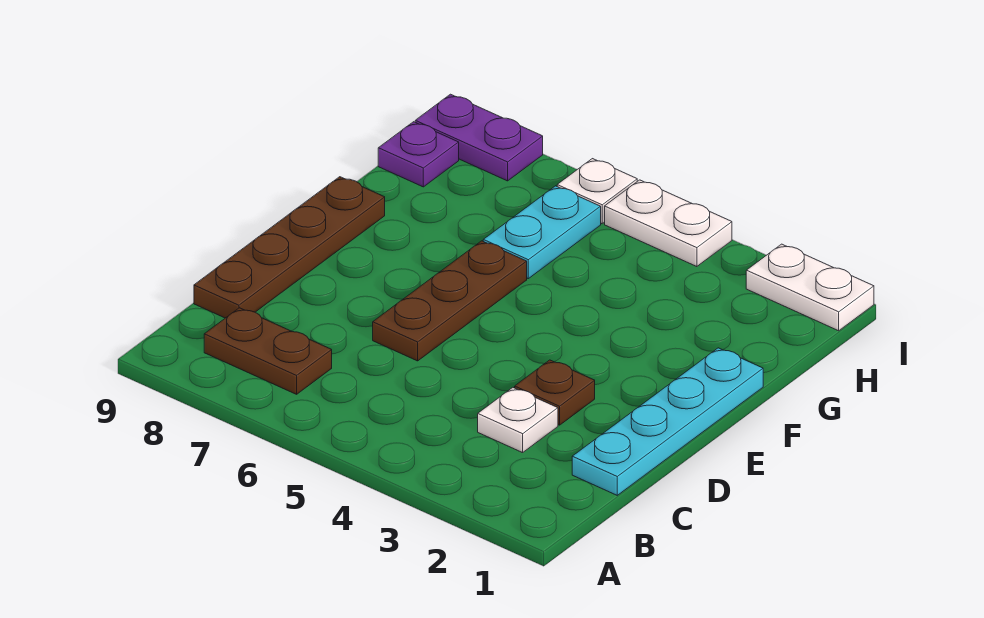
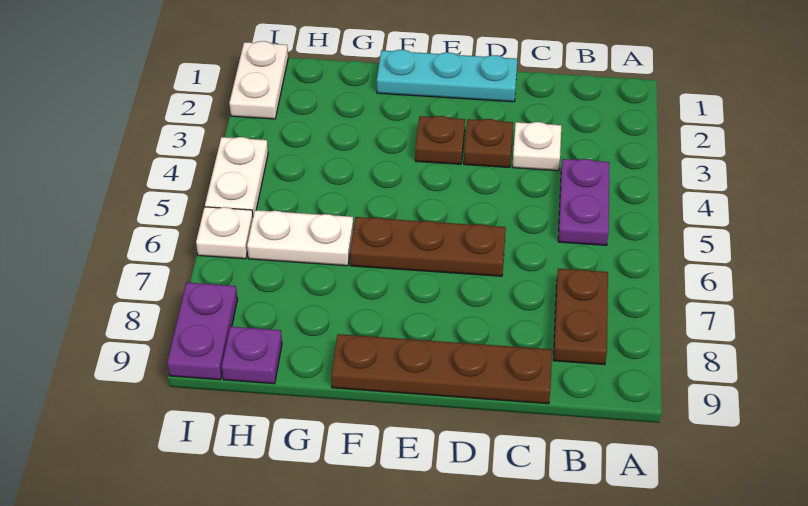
none -> purple plate B4:B5 level 1
cyan plate C1:F1 level 1 -> cyan plate D1:F1 level 1
none -> brown plate E3 level 1
cyan plate G6:H6 level 1 -> white plate G6:H6 level 1

